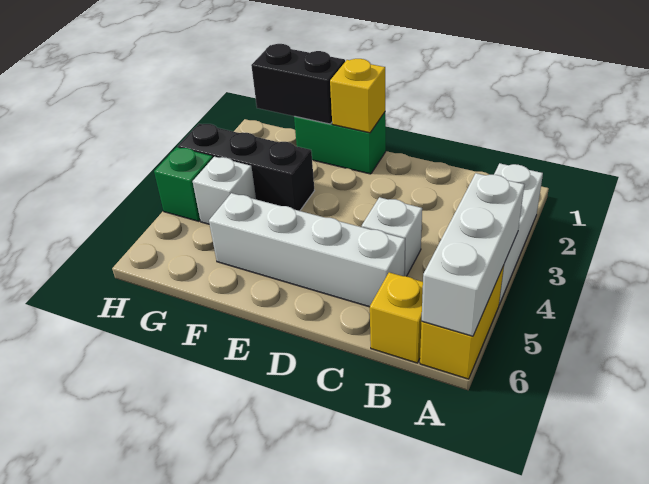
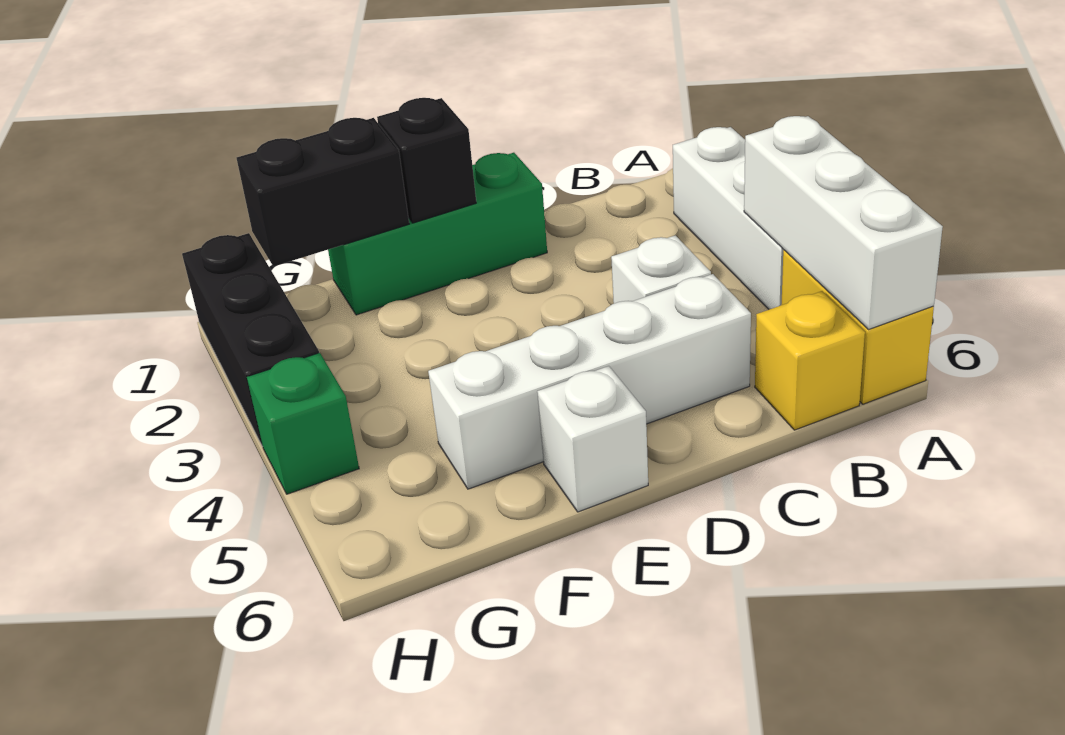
green brick E1:F1 level 1 -> green brick D1:F1 level 1
yellow brick E1 level 2 -> black brick E1 level 2
black brick F3:H3 level 1 -> black brick H1:H3 level 1
white brick G4 level 1 -> white brick E6 level 1

